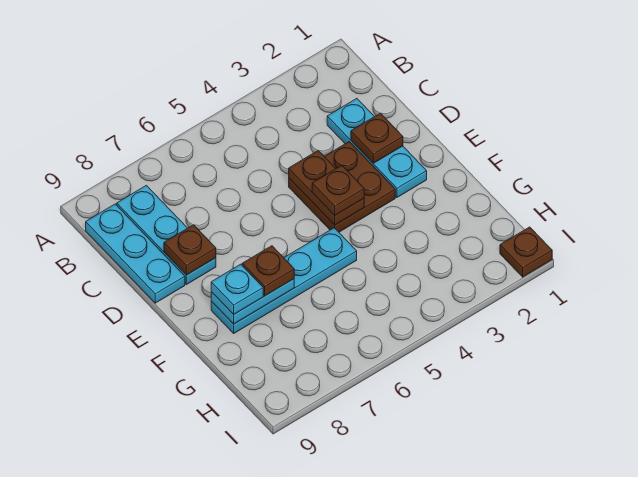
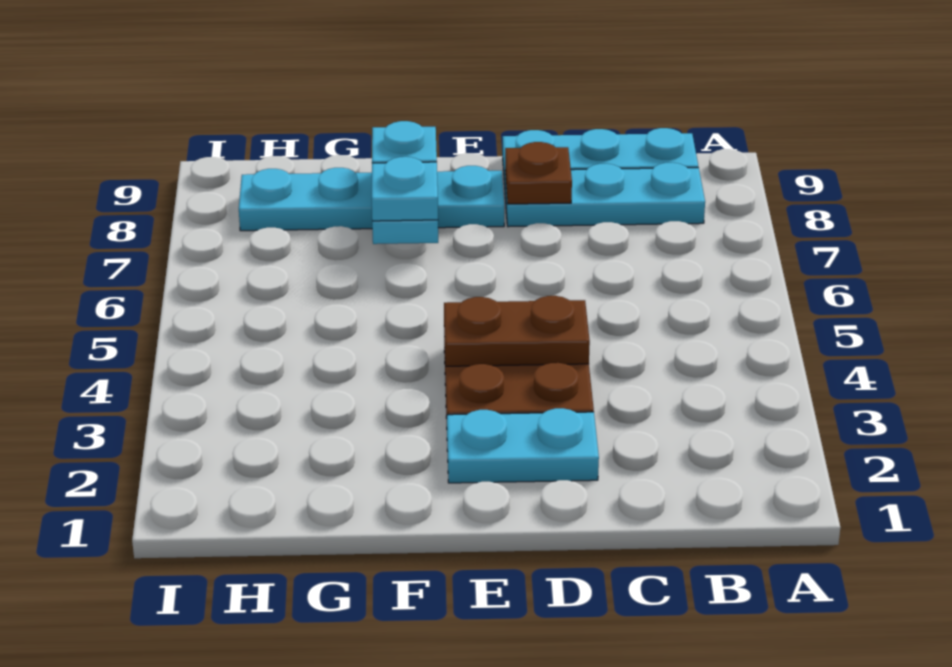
cyan plate C2:E2 level 1 -> cyan plate D2:E2 level 1
brown plate D2 level 2 -> none
brown plate E4 level 3 -> none
cyan plate F5:F8 level 1 -> cyan plate E8:H8 level 1
brown plate F7 level 3 -> cyan plate F7 level 3
brown plate I1 level 1 -> none

